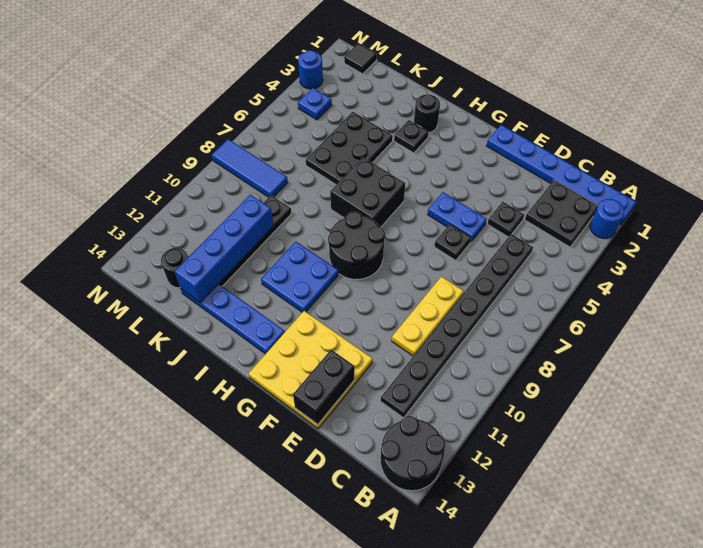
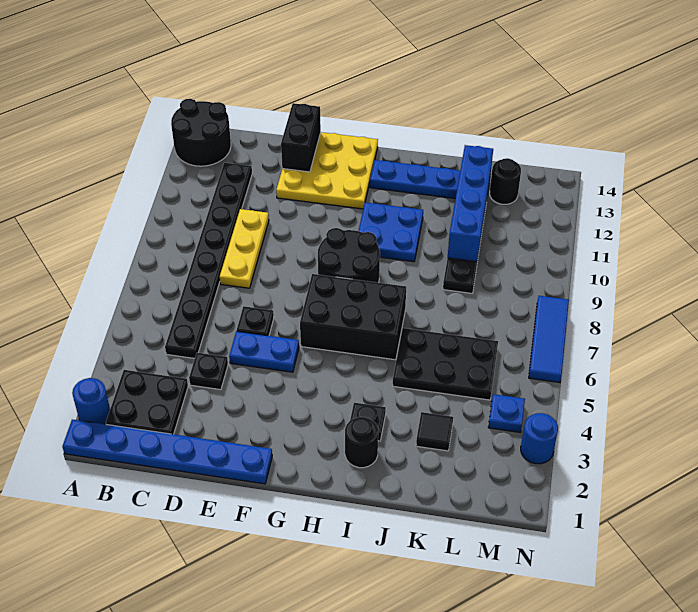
black brick H6:I7 level 1 -> black brick G6:I7 level 1
black plate J4:K6 level 1 -> black plate J5:L6 level 1
blue tile L8:N8 level 1 -> blue tile N6:N8 level 1
black tile M1 level 1 -> black tile K3 level 1

